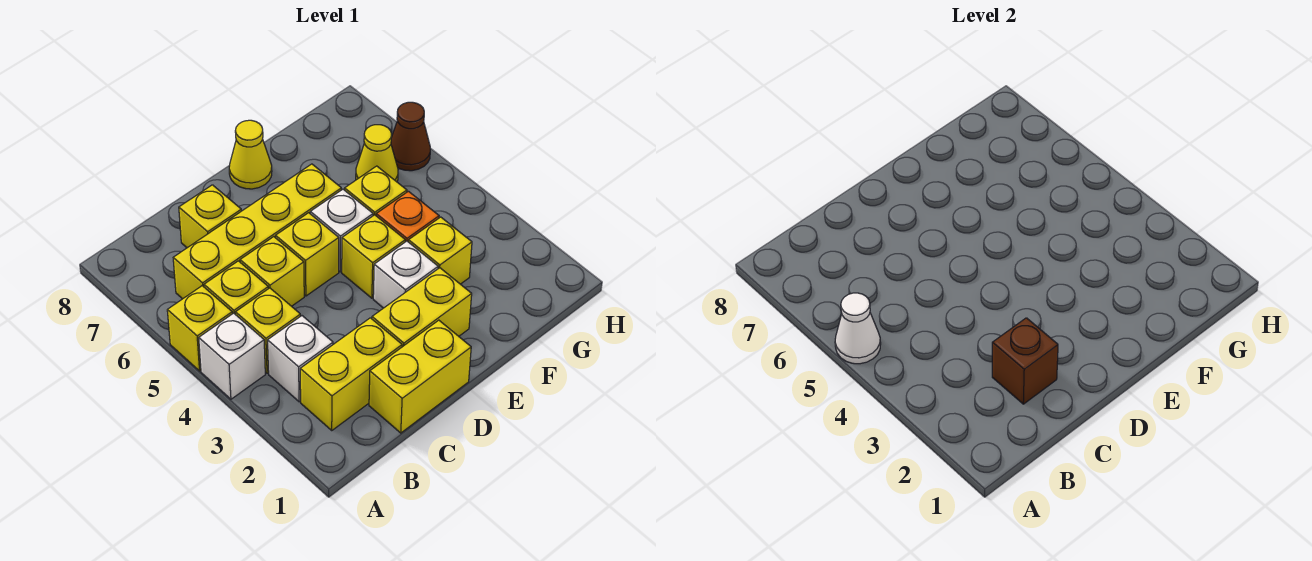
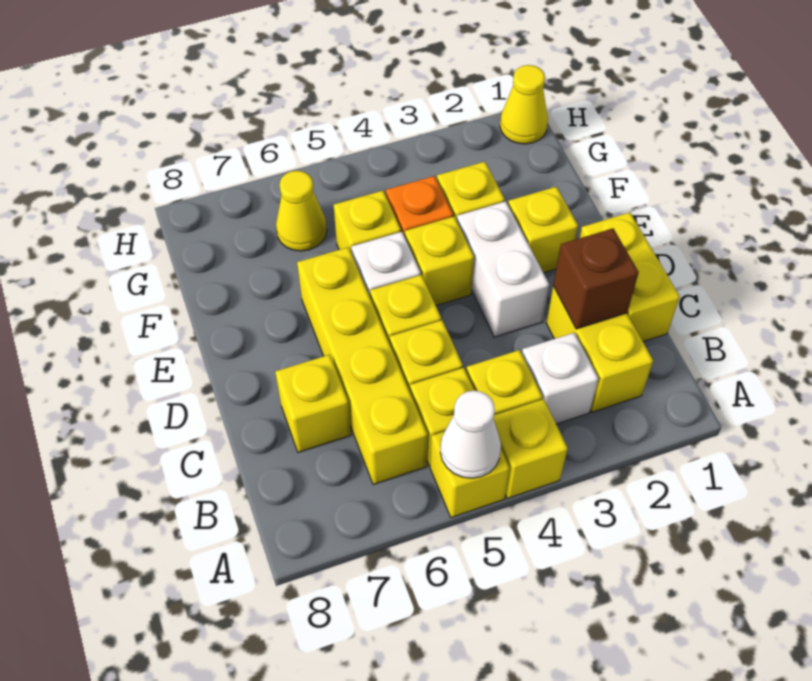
white brick A4 level 1 -> yellow brick A4 level 1
yellow brick D2:E2 level 1 -> yellow brick E2 level 1
white brick E3 level 1 -> white brick D3:E3 level 1
yellow cone E8 level 1 -> yellow cone H1 level 1
brown cone H6 level 1 -> none

